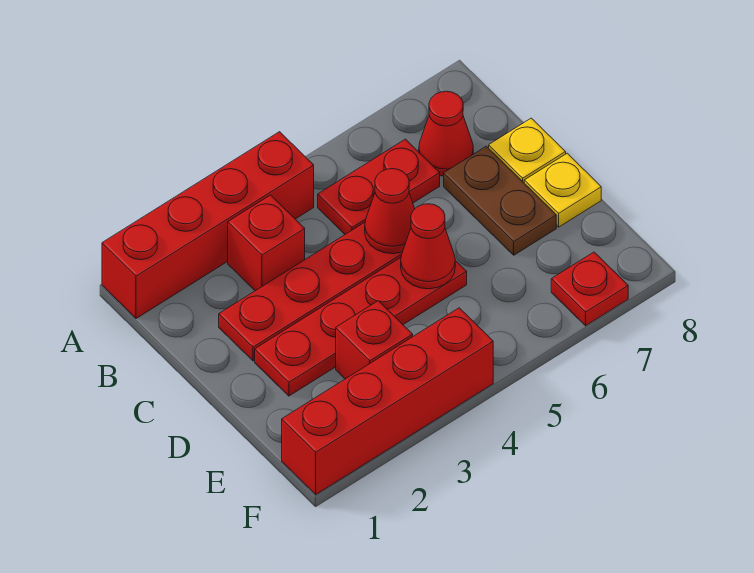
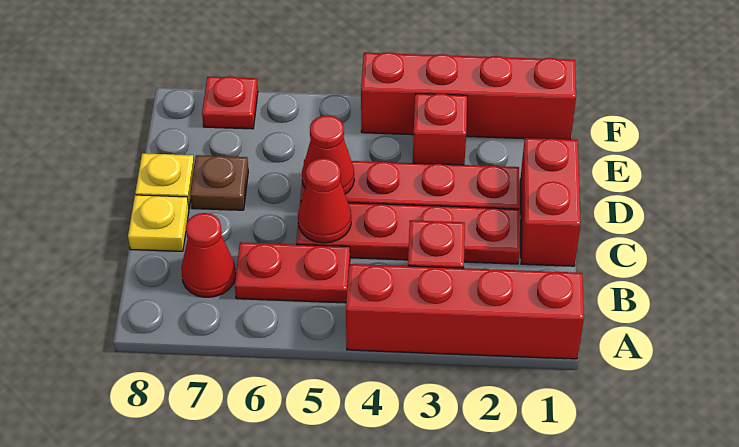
none -> red brick C1:D1 level 1
brown plate C7:D7 level 1 -> brown plate D7 level 1

